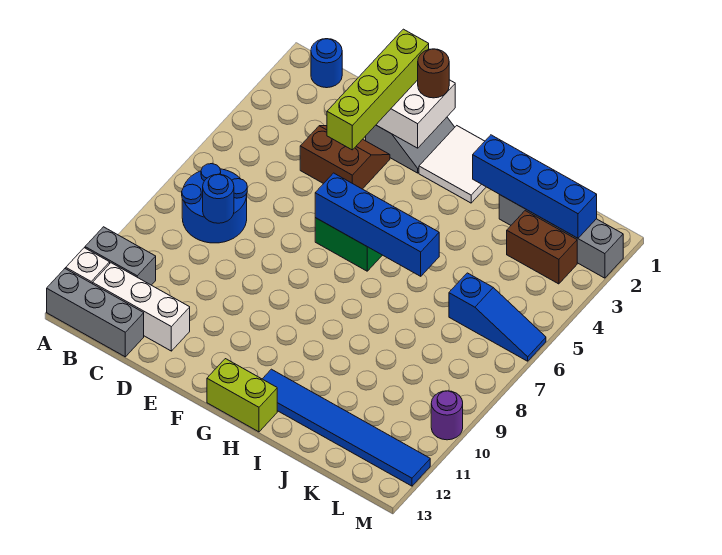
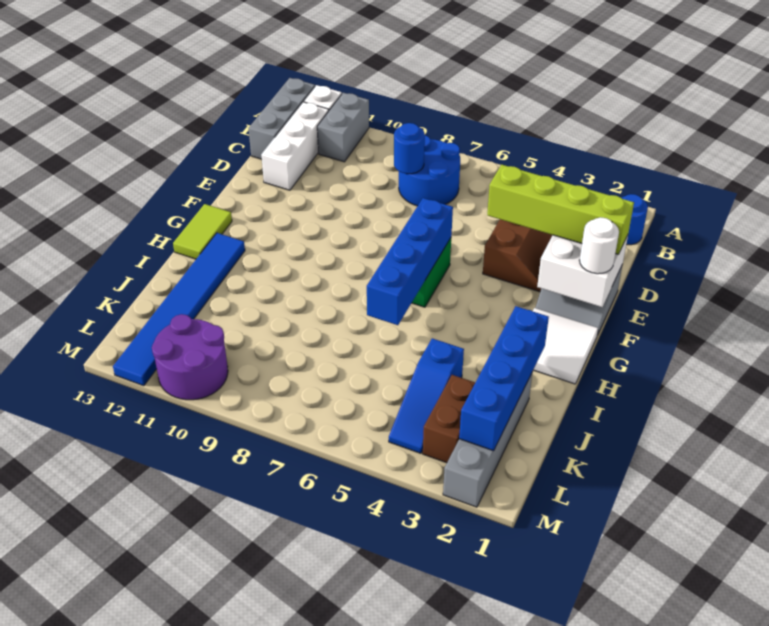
brown round brick F1 level 3 -> white round brick F1 level 3
lime brick G13:H13 level 1 -> lime tile G13:H13 level 1
blue slope K6:M6 level 1 top K -> blue slope J4:L4 level 1 top J
purple round brick M10 level 1 -> purple round brick L10:M11 level 1

